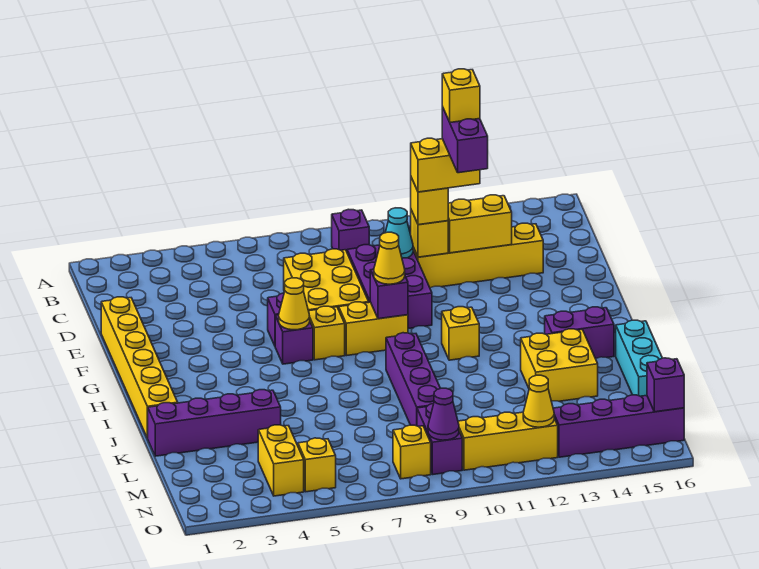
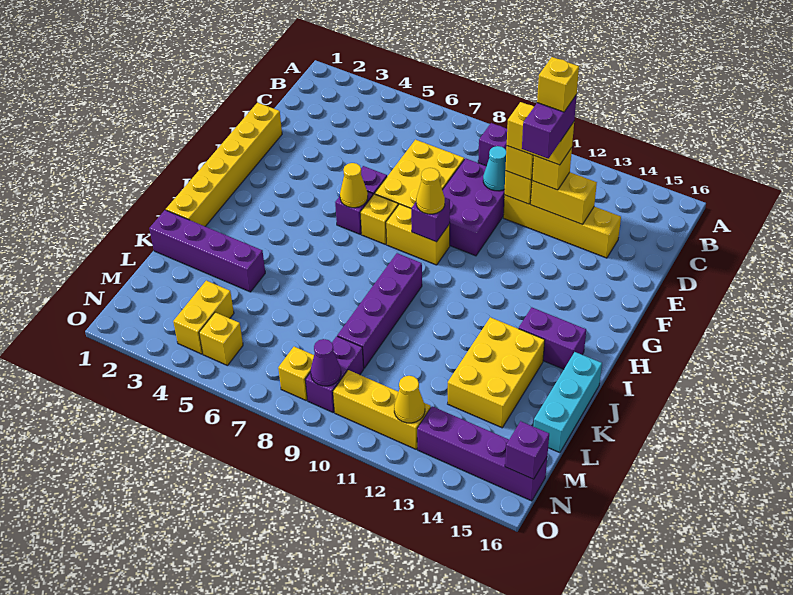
yellow brick H11 level 1 -> yellow brick D12 level 3
yellow brick J13:K14 level 1 -> yellow brick J13:L14 level 1

